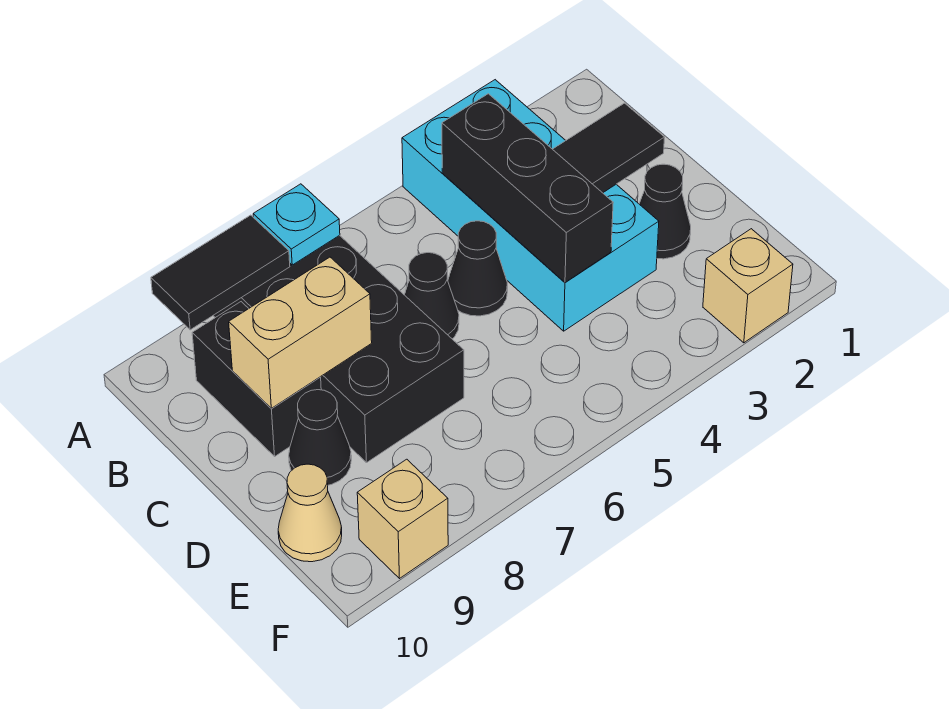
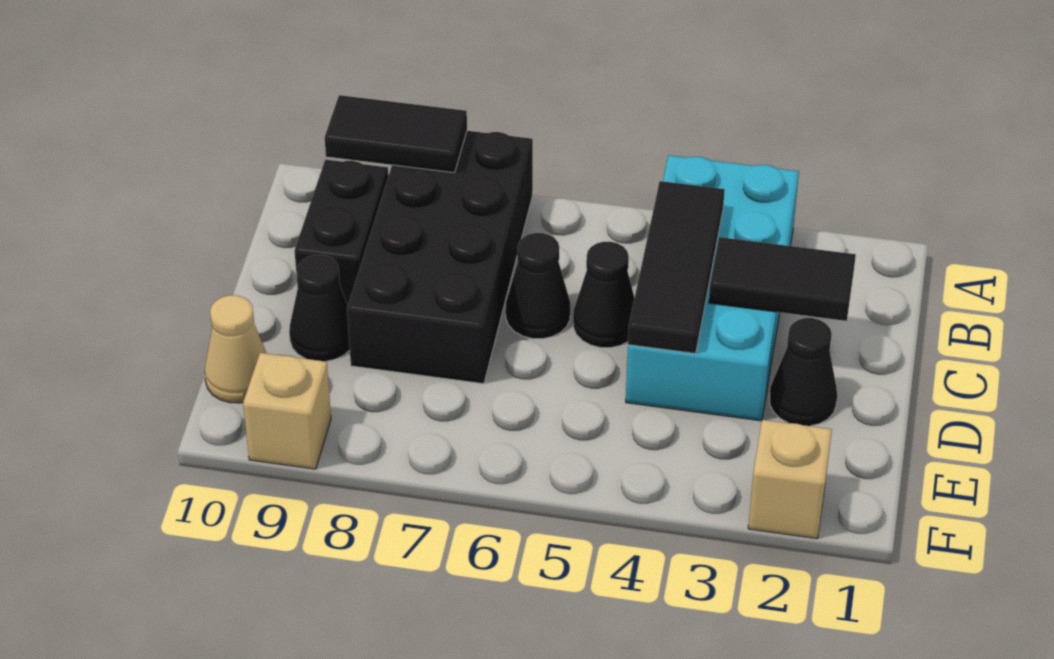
cyan plate A7 level 2 -> none
black brick B4:D4 level 2 -> black tile B4:D4 level 2
tan brick C8:C9 level 2 -> none

